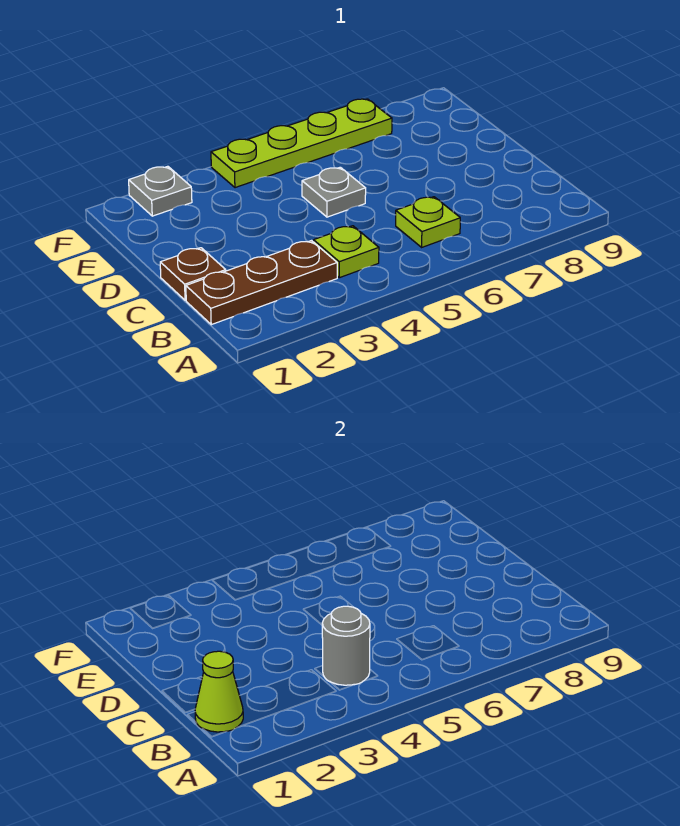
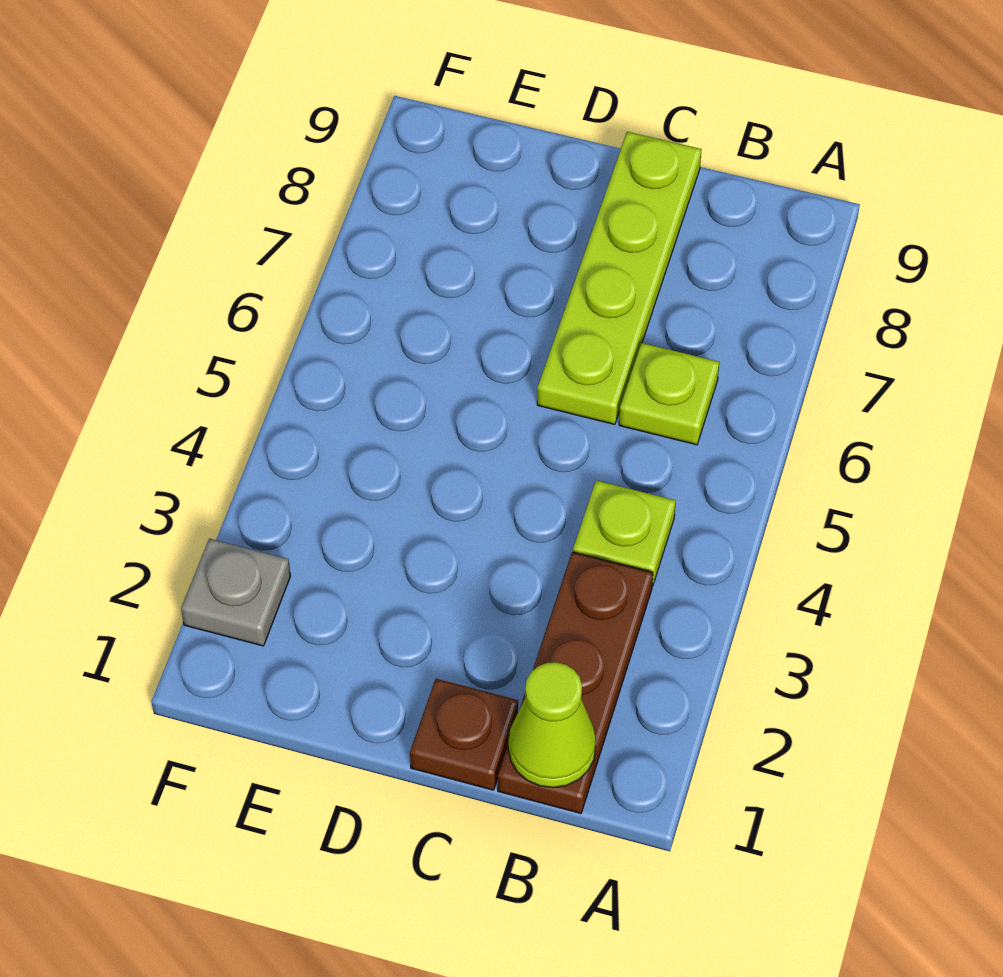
grey round brick B4 level 2 -> none
grey plate D5 level 1 -> none
lime plate F4:F7 level 1 -> lime plate C6:C9 level 1

